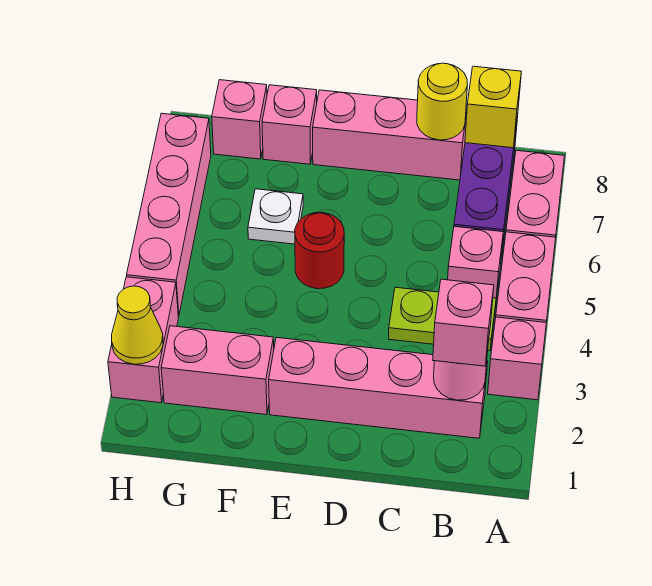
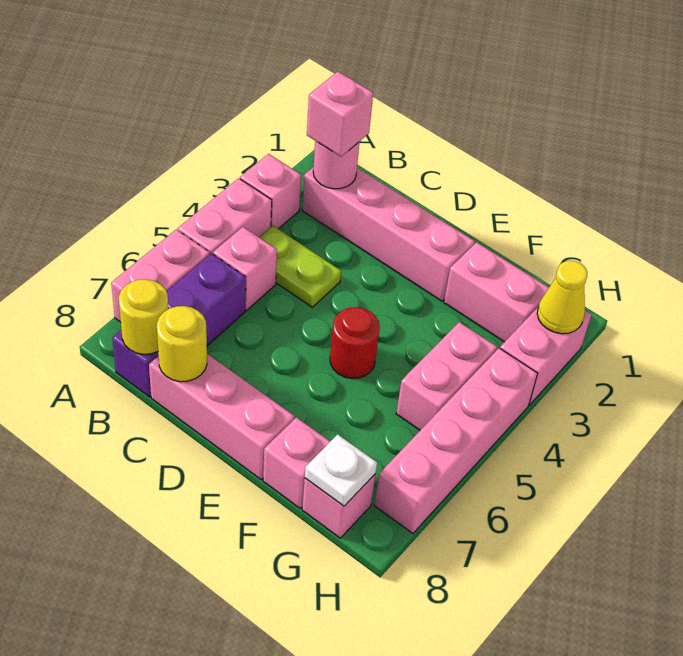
yellow brick B8 level 2 -> yellow round brick B8 level 2
white plate F6 level 1 -> white plate G8 level 2
none -> pink brick G4:G5 level 1

